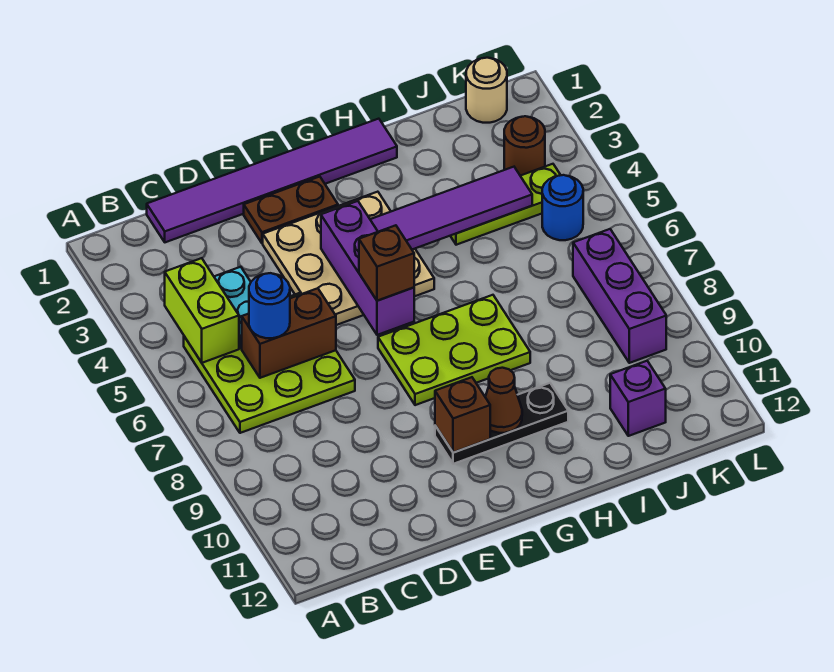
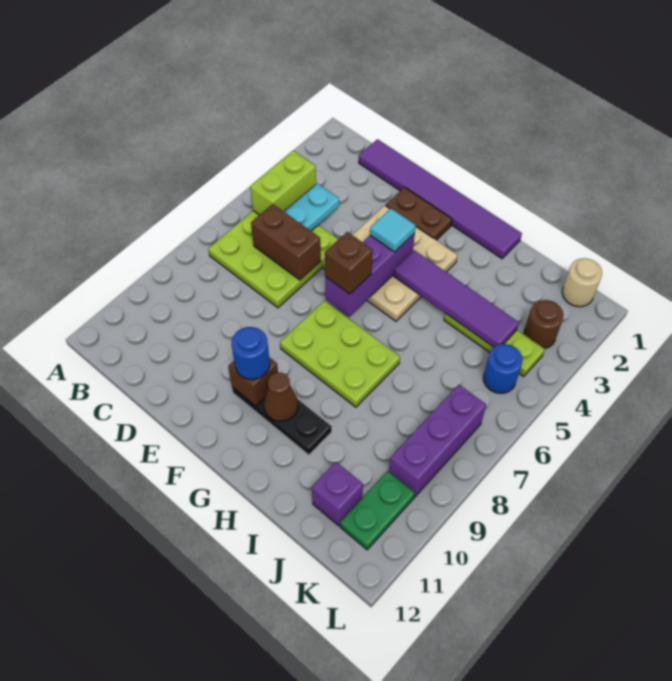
blue round brick C6 level 3 -> blue round brick F10 level 3
none -> cyan tile F4 level 3
none -> green plate K10:K11 level 1

